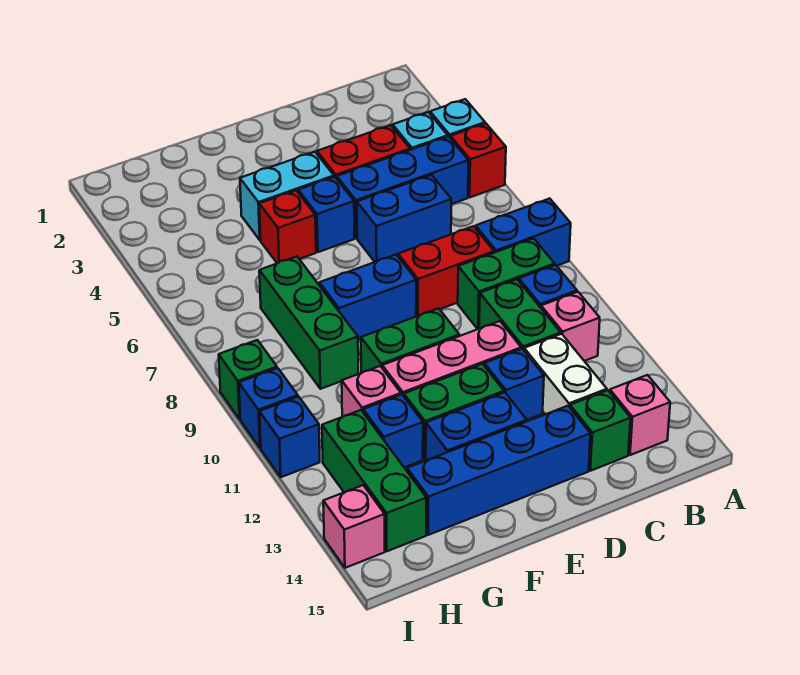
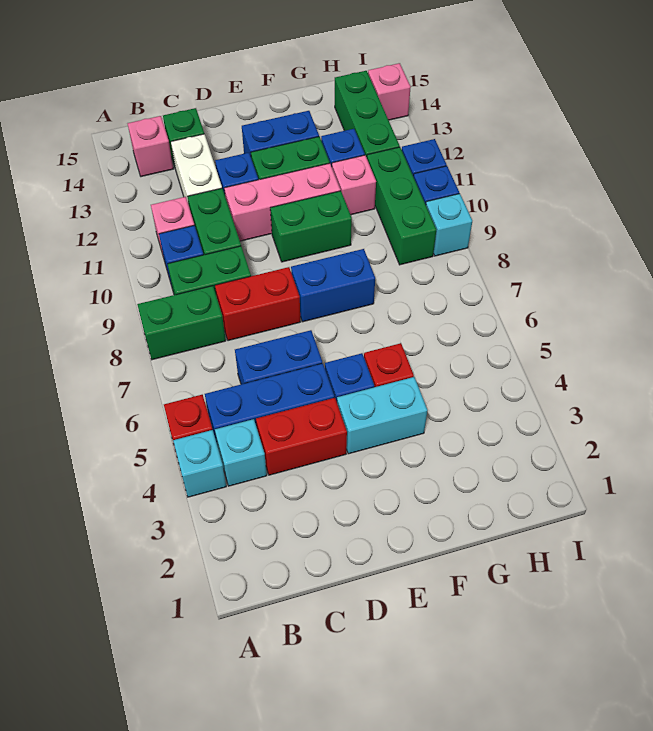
blue brick A8:B8 level 1 -> green brick A8:B8 level 1
blue brick D14:G14 level 1 -> none
green brick G7:G9 level 1 -> green brick H9:H11 level 1
green brick I9 level 1 -> cyan brick I9 level 1

